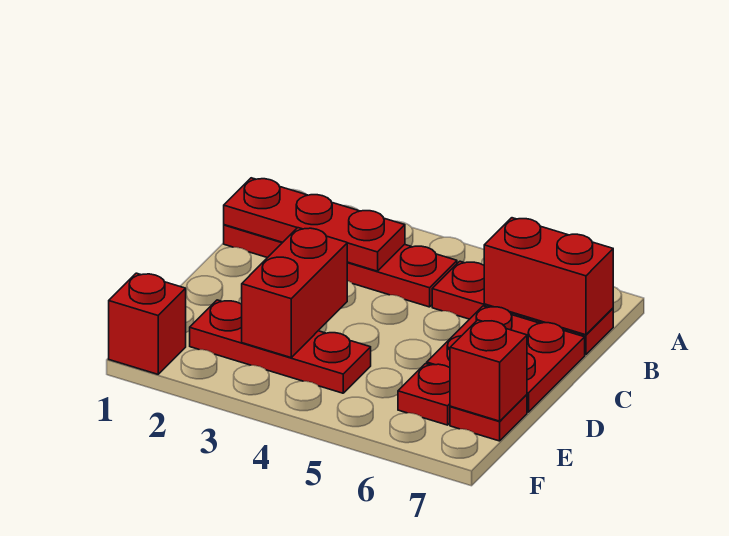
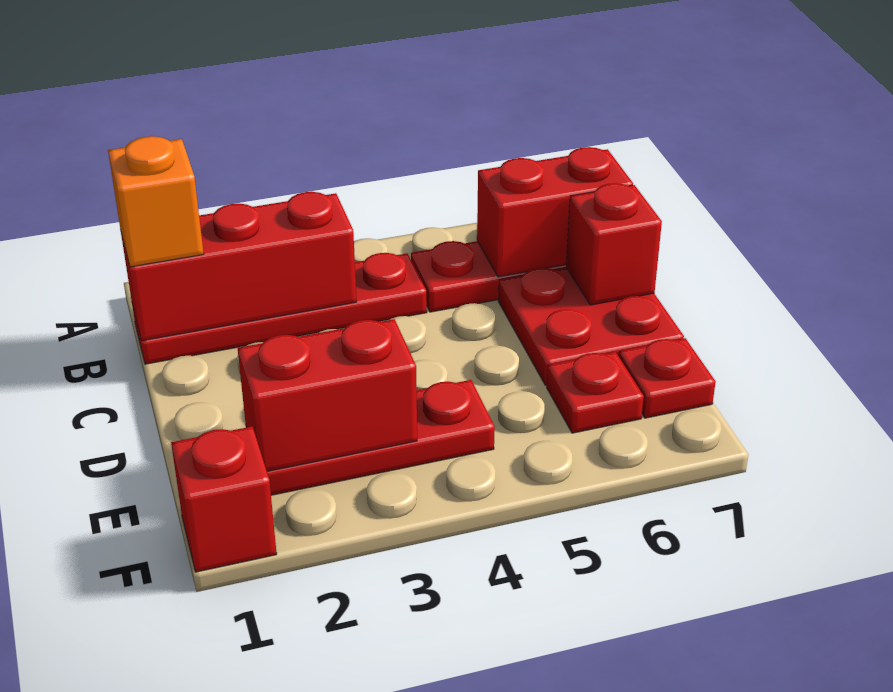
red plate B1:B3 level 2 -> red brick B1:B3 level 2
none -> orange brick B1 level 3
red brick D3:E3 level 2 -> red brick E2:E3 level 2
red brick E7 level 2 -> red brick C7 level 2

